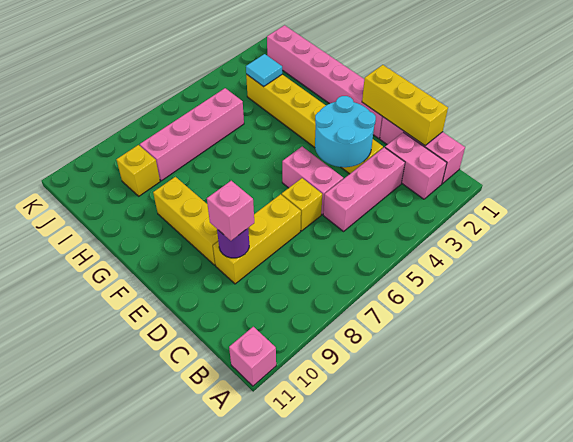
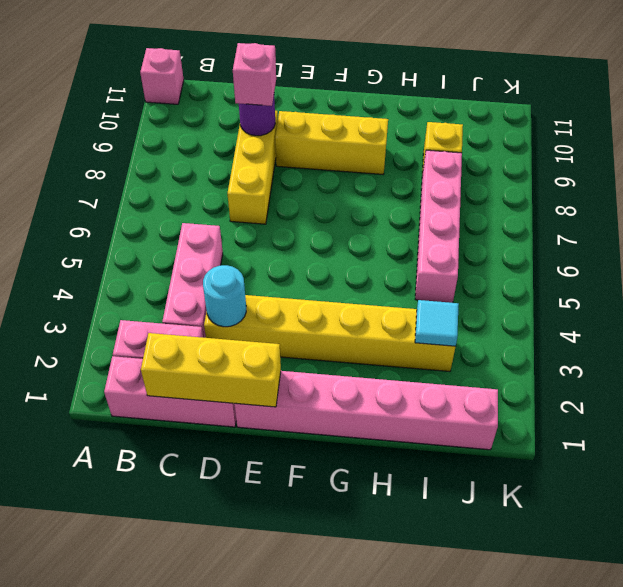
cyan round brick D3:E4 level 2 -> cyan round brick D3 level 2
pink brick D5:E5 level 1 -> none
yellow brick D6 level 1 -> none

